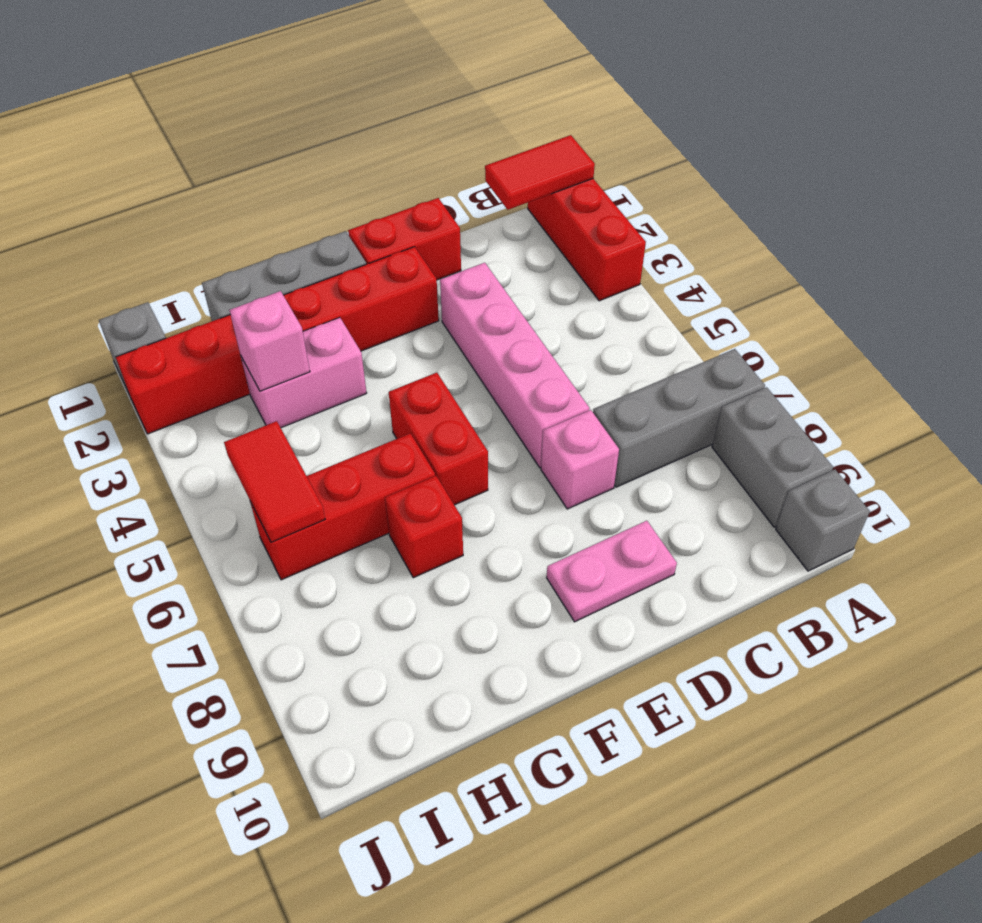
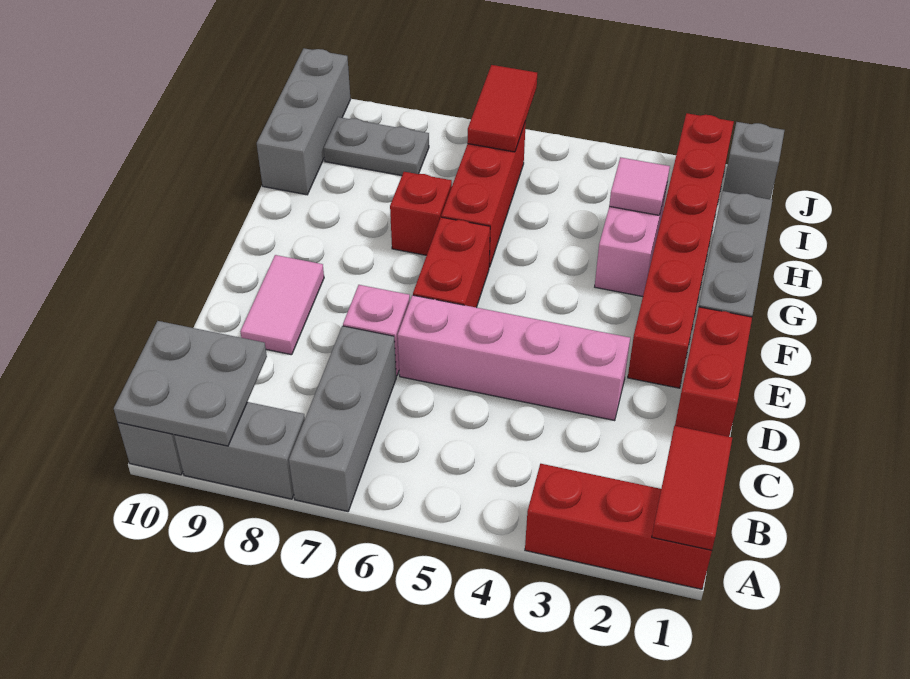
none -> grey plate A9:B10 level 2
pink plate D9:E9 level 1 -> pink tile D9:E9 level 1
red brick F5:F6 level 1 -> red brick E6:F6 level 1
pink brick H3 level 2 -> pink tile H3 level 2
none -> grey brick H10:J10 level 1
red tile I5:I6 level 2 -> red tile I6:J6 level 2
none -> grey plate I8:I9 level 1

